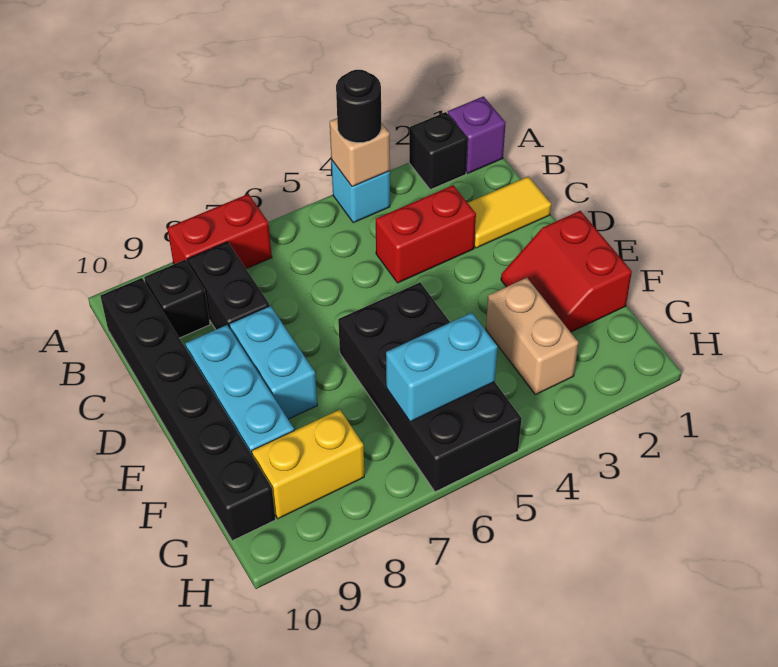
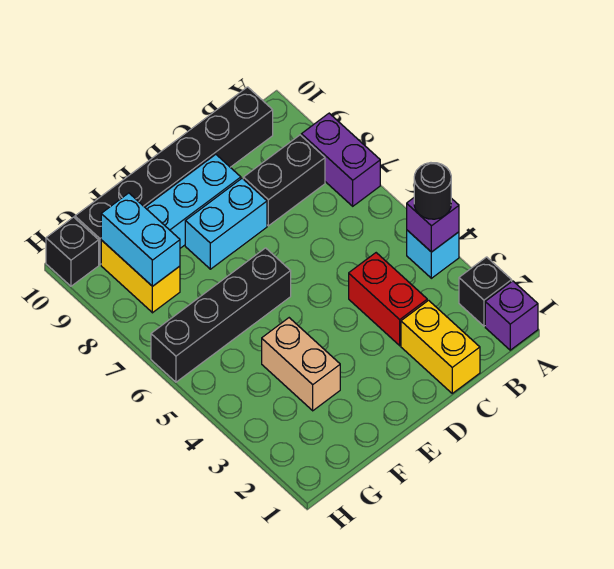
tan brick A4 level 2 -> purple brick A4 level 2
red brick A7:A8 level 1 -> purple brick A7:A8 level 1
black brick B9 level 1 -> black brick H10 level 1
yellow tile C1:C2 level 1 -> yellow brick C1:C2 level 1
red slope E1:F2 level 1 top 1 -> none
black brick E5:H6 level 1 -> black brick E6:H6 level 1
tan brick F3:G3 level 1 -> tan brick F3:F4 level 1
cyan brick G5:G6 level 2 -> cyan brick G8:G9 level 2

